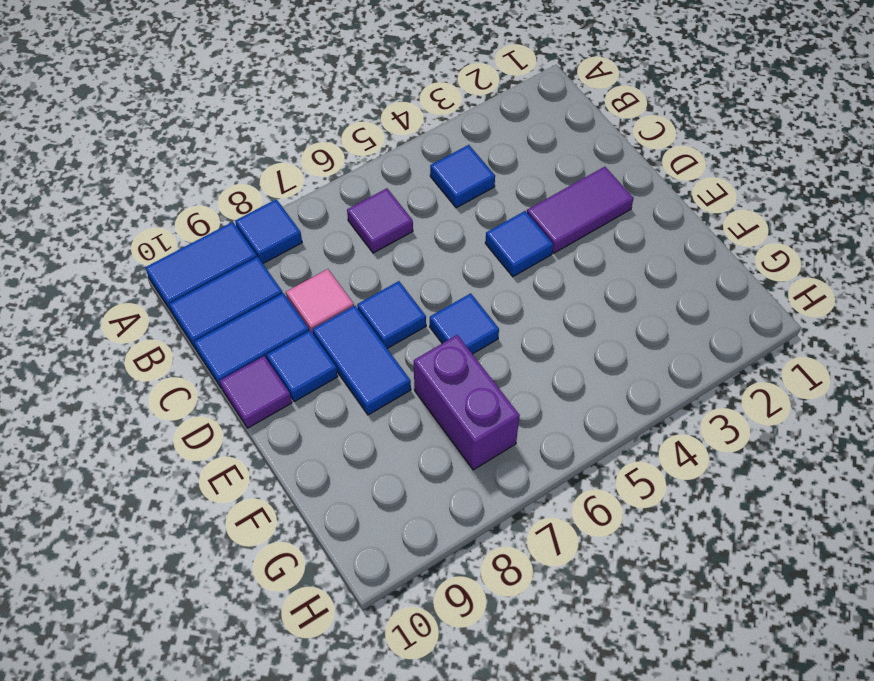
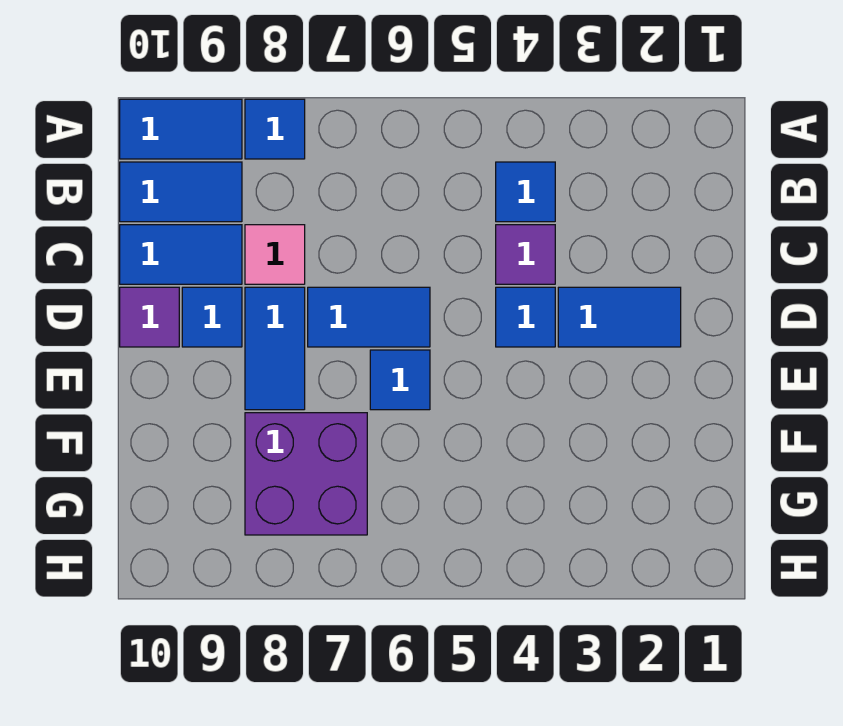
purple tile B6 level 1 -> purple tile C4 level 1
purple tile D2:D3 level 1 -> blue tile D2:D3 level 1
blue tile D7 level 1 -> blue tile D6:D7 level 1
purple brick F7:G7 level 1 -> purple brick F7:G8 level 1

